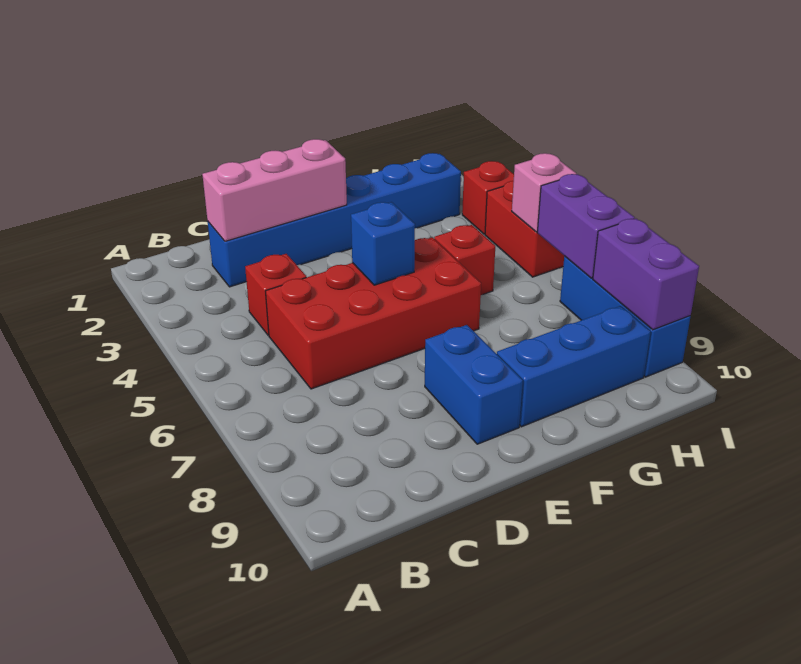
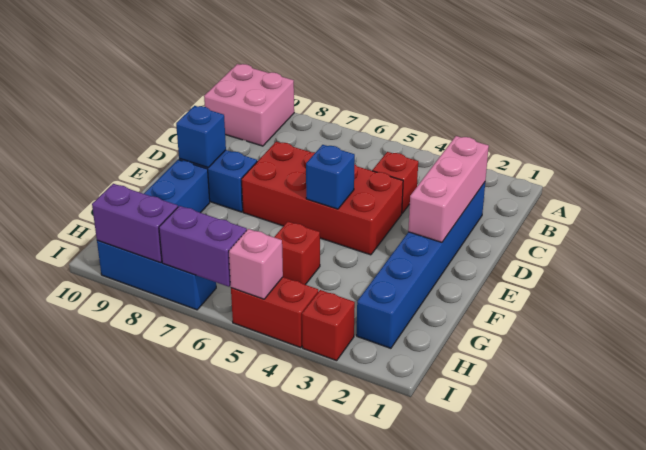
none -> pink brick A9:B10 level 1
red brick C5:F6 level 1 -> red brick D4:E7 level 1
none -> blue brick E9 level 2

